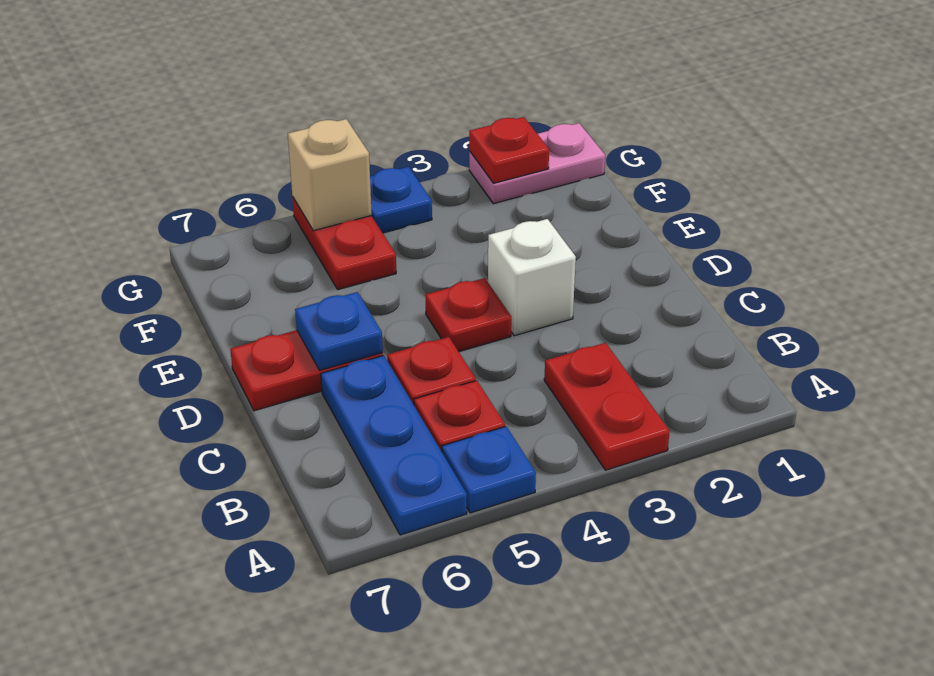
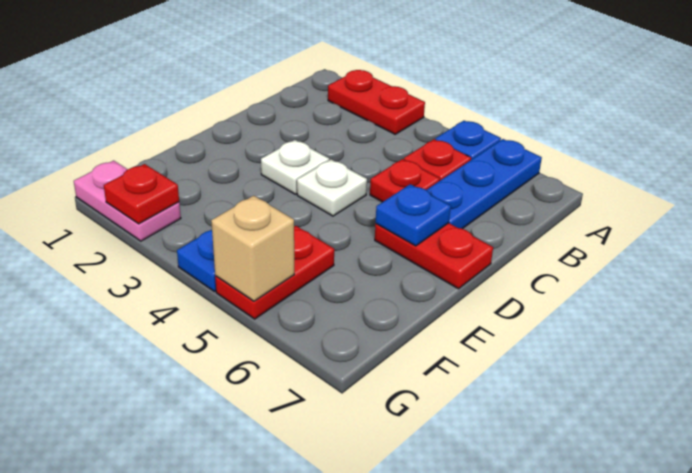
red plate A3:B3 level 1 -> red plate A2:A3 level 1
white brick D3 level 1 -> white plate D3 level 1
red plate D4 level 1 -> white plate D4 level 1

